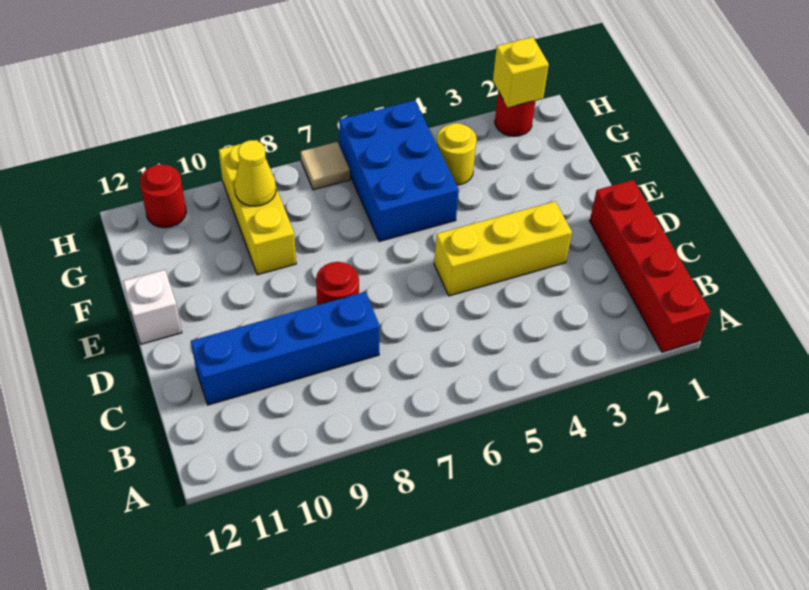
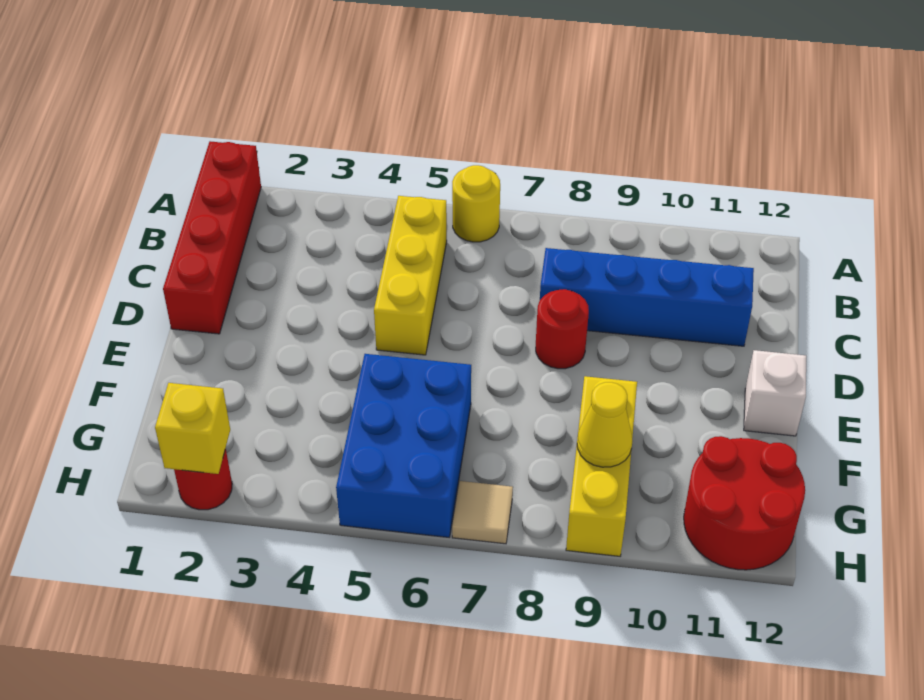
yellow brick D3:D5 level 1 -> yellow brick B5:D5 level 1
yellow round brick G4 level 1 -> yellow round brick A6 level 1
red round brick H11 level 1 -> red round brick G11:H12 level 1

